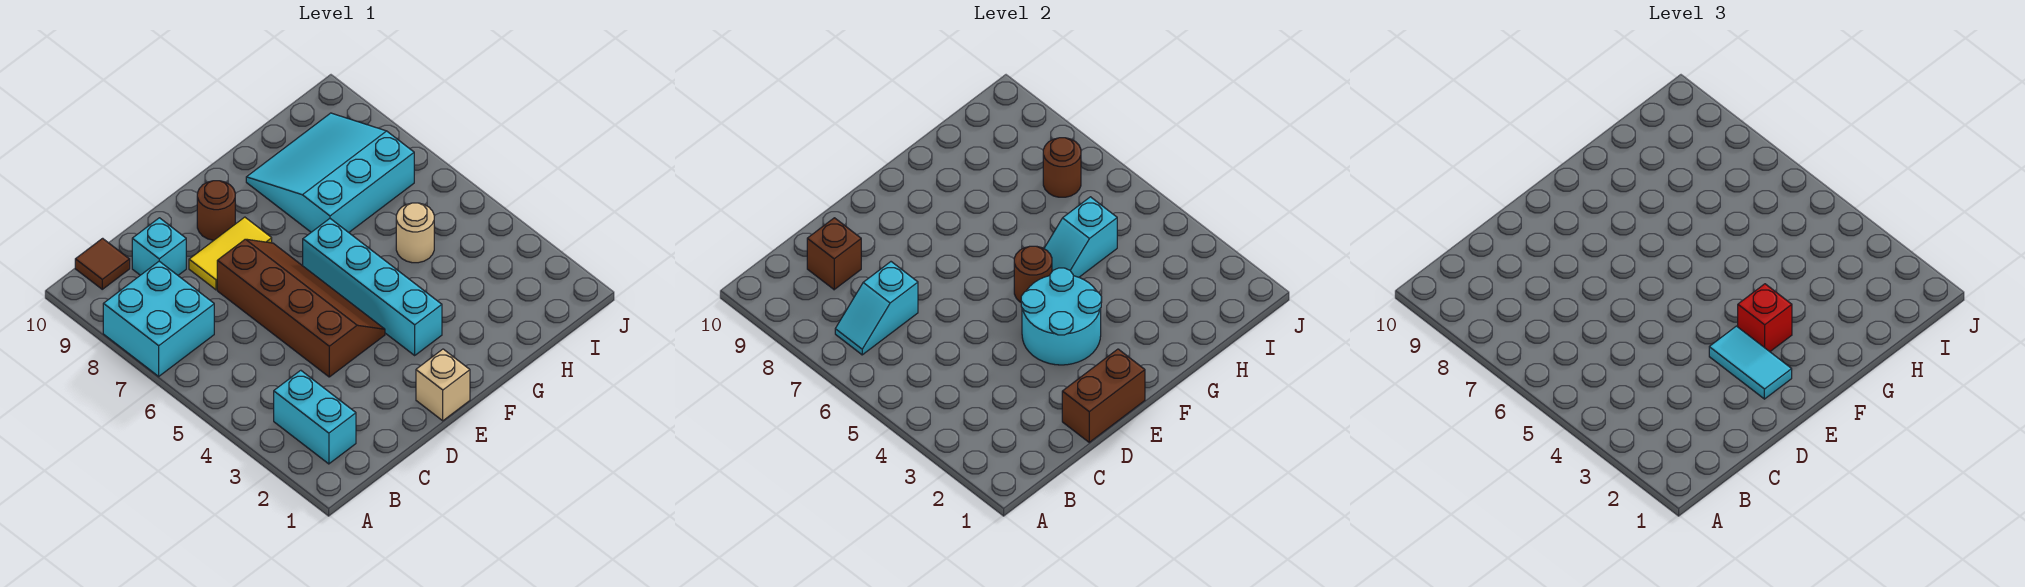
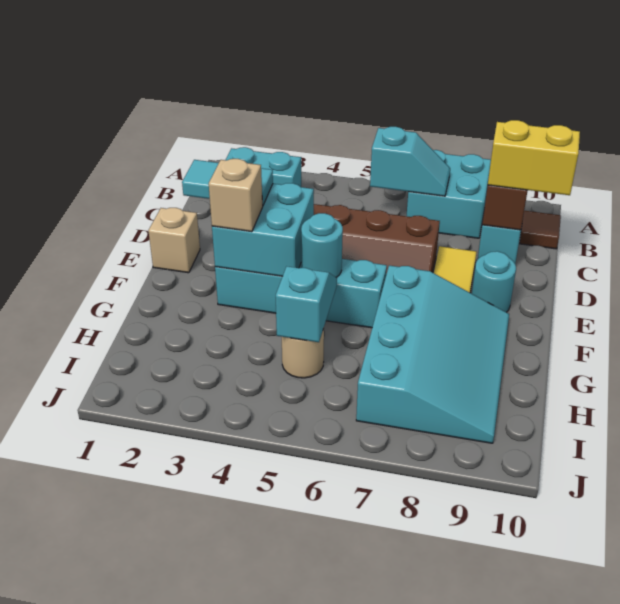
cyan slope B7:C7 level 2 top C -> cyan slope B6:B7 level 2 top 6
none -> yellow brick C9:C10 level 3
brown brick D1:E1 level 2 -> none
cyan round brick E3:F4 level 2 -> cyan brick E3:F4 level 2
brown round brick E9 level 1 -> cyan round brick E9 level 1
red brick F3 level 3 -> tan brick F3 level 3
brown round brick F5 level 2 -> cyan round brick F5 level 2
cyan slope G7:I9 level 1 top 7 -> cyan slope F7:I9 level 1 top 7
brown round brick I7 level 2 -> none

